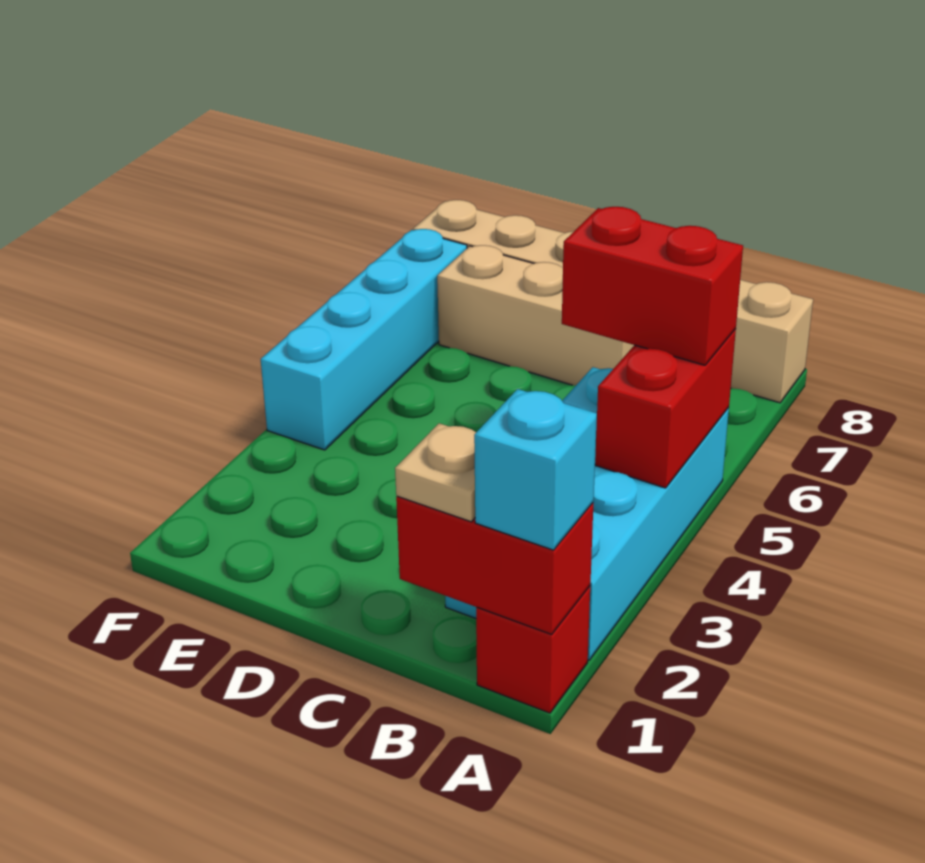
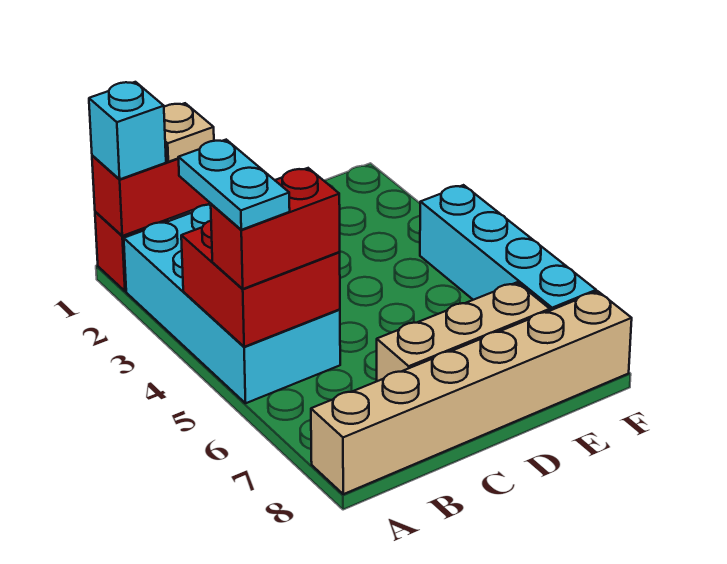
red brick A4:A5 level 2 -> red brick A4:B5 level 2
none -> cyan plate A4:A5 level 4

